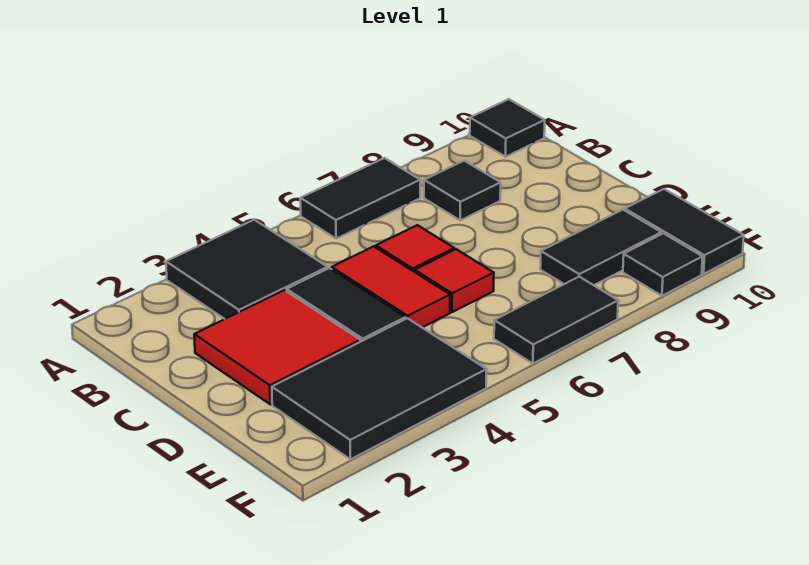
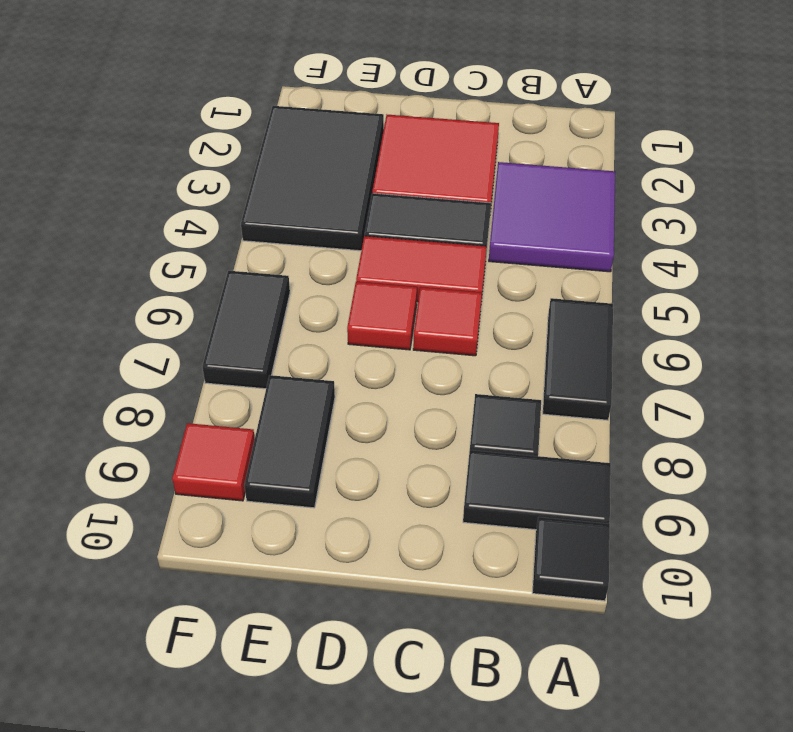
black tile A3:B4 level 1 -> purple tile A3:B4 level 1
black tile E10:F10 level 1 -> black tile A9:B9 level 1
black tile F9 level 1 -> red tile F9 level 1

